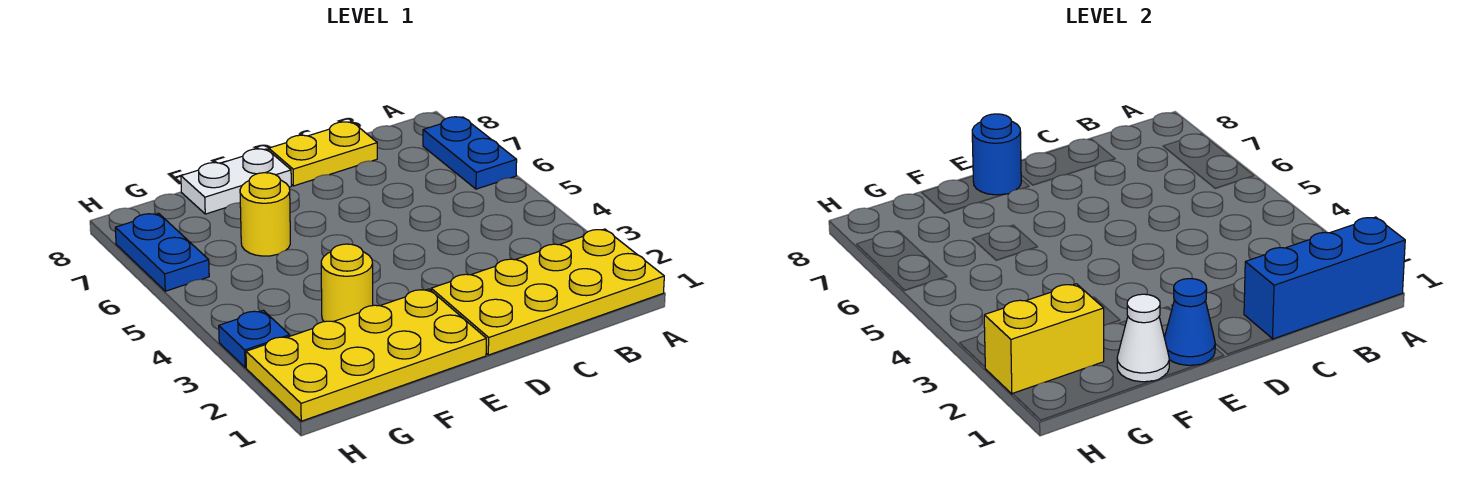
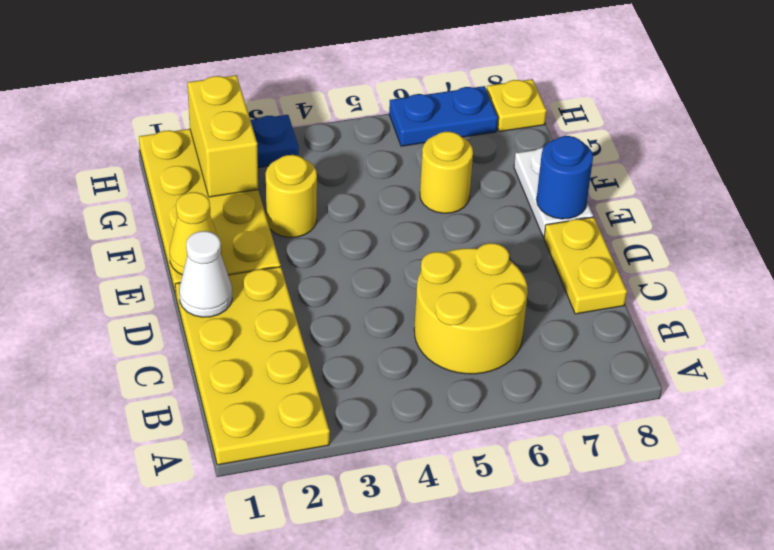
blue brick A1:C1 level 2 -> none
blue plate A6:A7 level 1 -> none
none -> yellow round brick B5:C6 level 1
blue cone E1 level 2 -> yellow cone E1 level 2
white cone F1 level 2 -> white cone D1 level 2
none -> yellow plate H8 level 1

